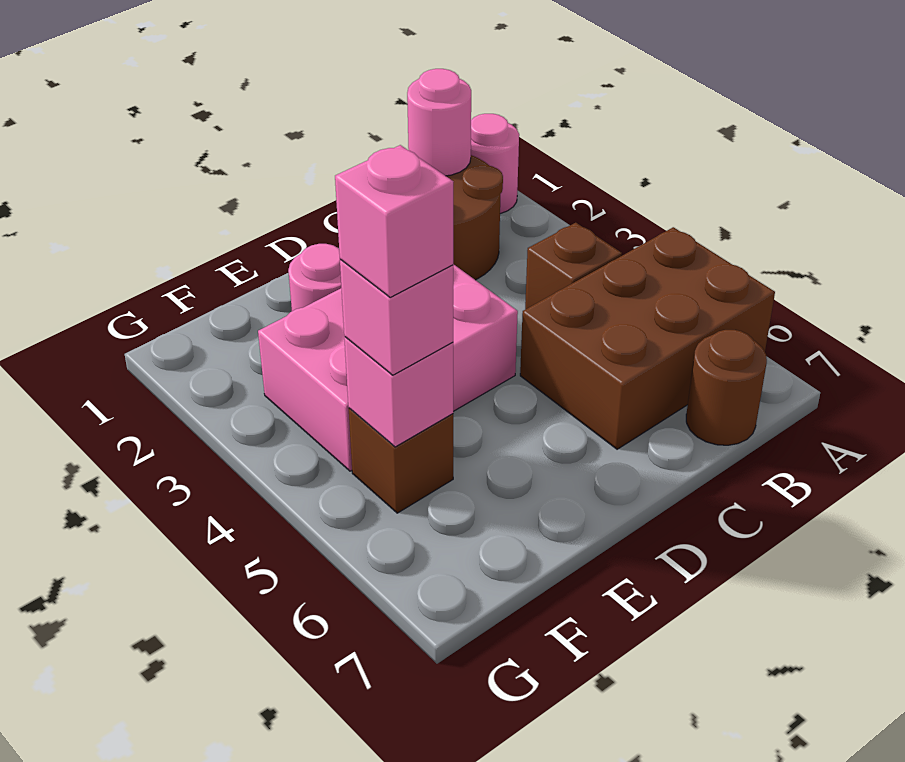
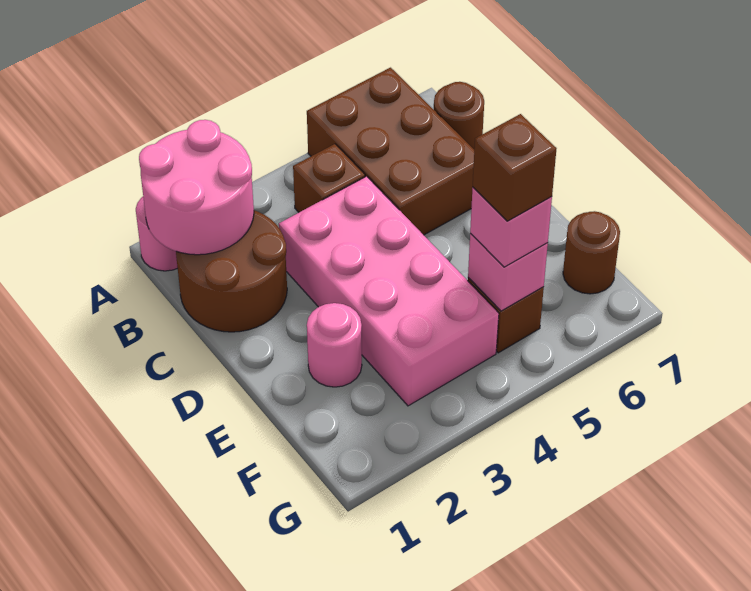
pink round brick B1 level 2 -> pink round brick A1:B2 level 2
pink brick D3:F4 level 1 -> pink brick C3:F4 level 1
pink brick F5 level 4 -> brown brick F5 level 4
none -> brown round brick F7 level 1

